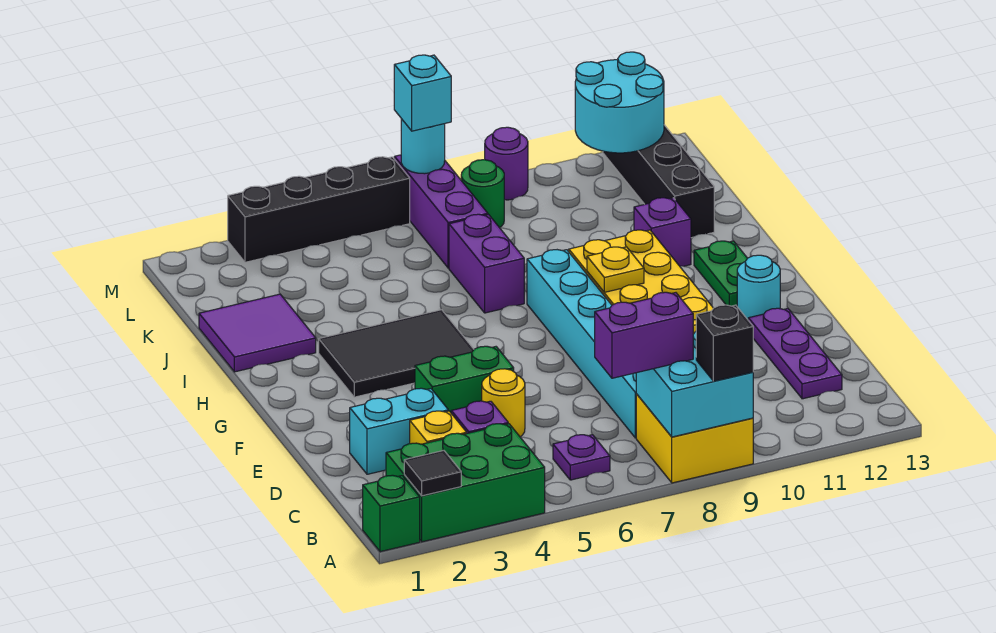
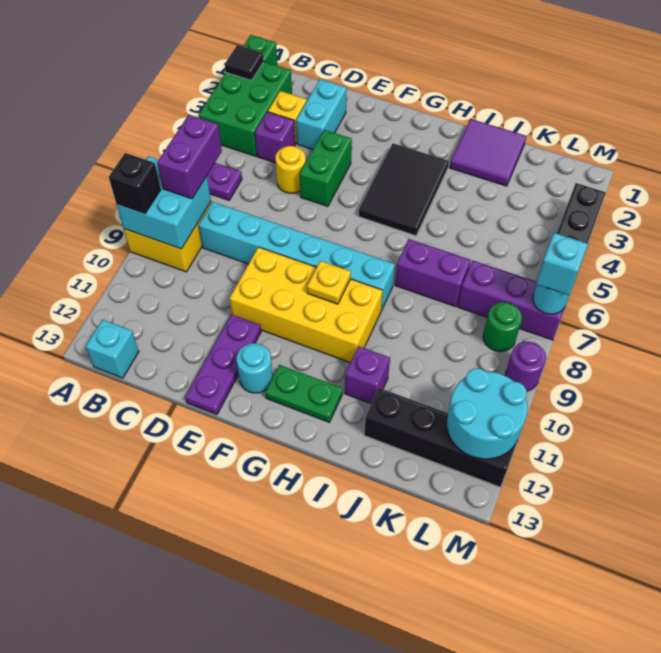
none -> cyan brick B13 level 1
purple plate C12:E12 level 1 -> purple plate E11:E13 level 1

